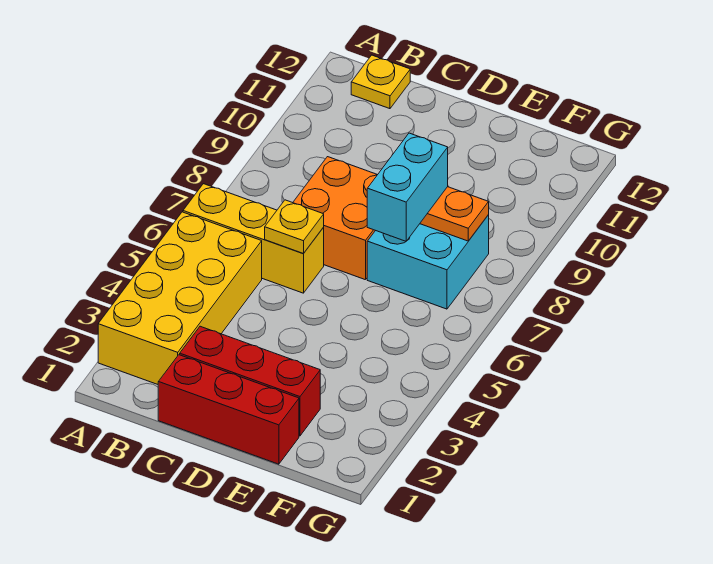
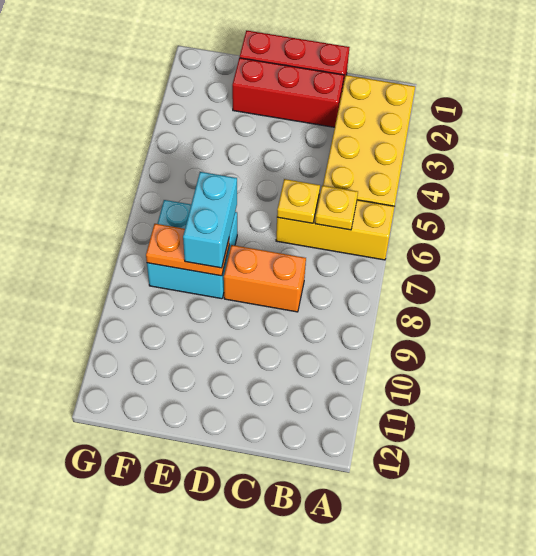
yellow plate B12 level 1 -> yellow plate B6 level 2
orange brick C7:D8 level 1 -> orange brick C8:D8 level 1

